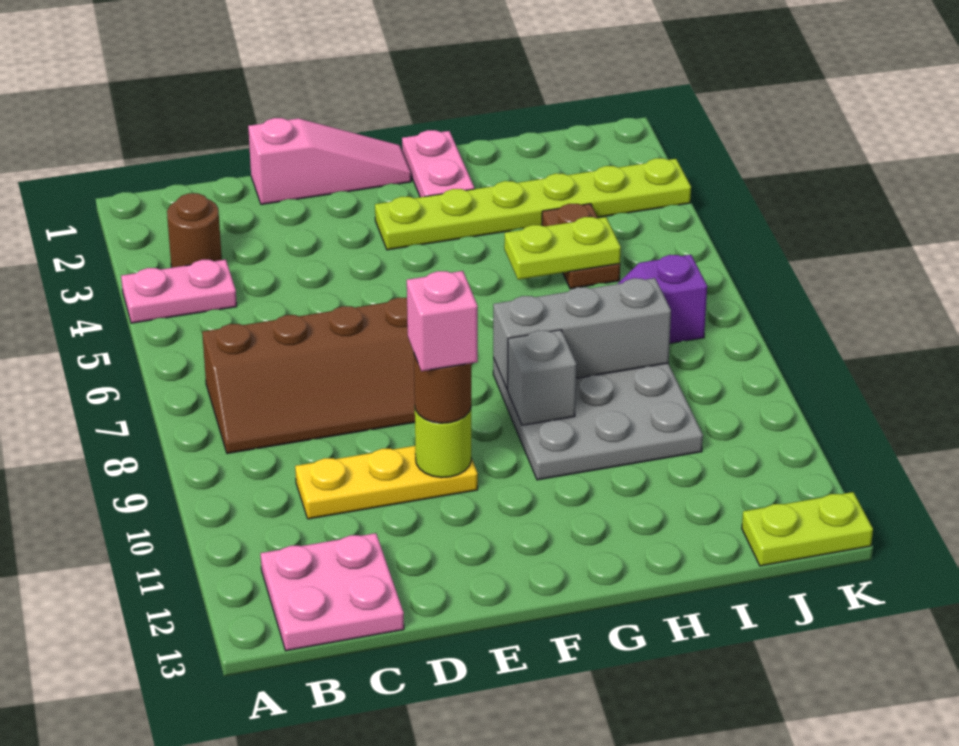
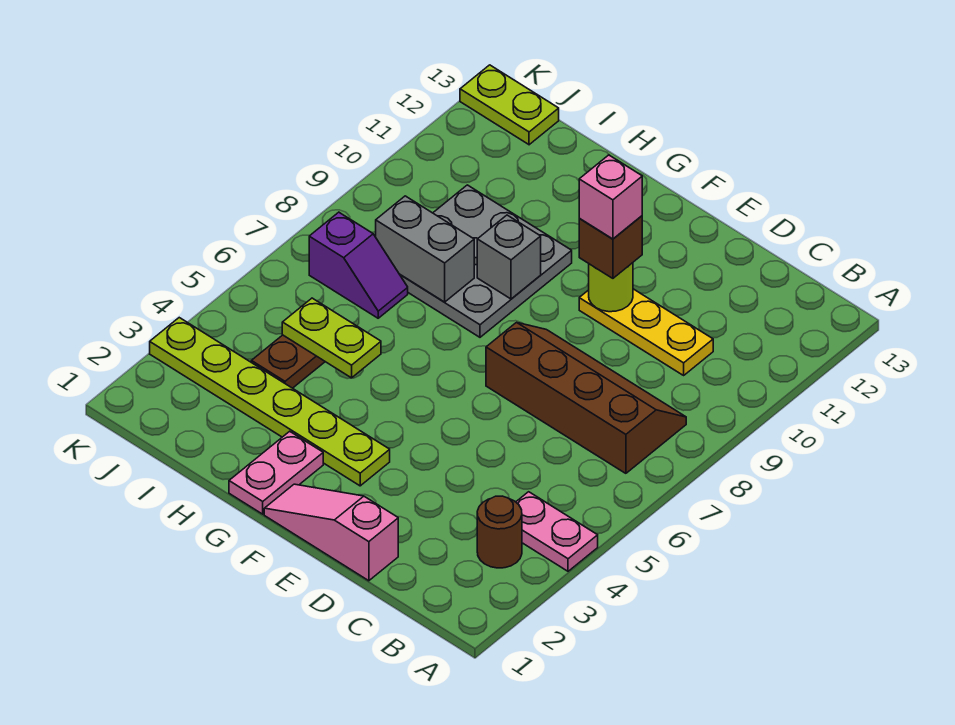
pink plate B12:C13 level 1 -> none
brown round brick E10 level 3 -> brown brick E10 level 3
grey brick G8:I8 level 2 -> grey brick H8:I8 level 2

